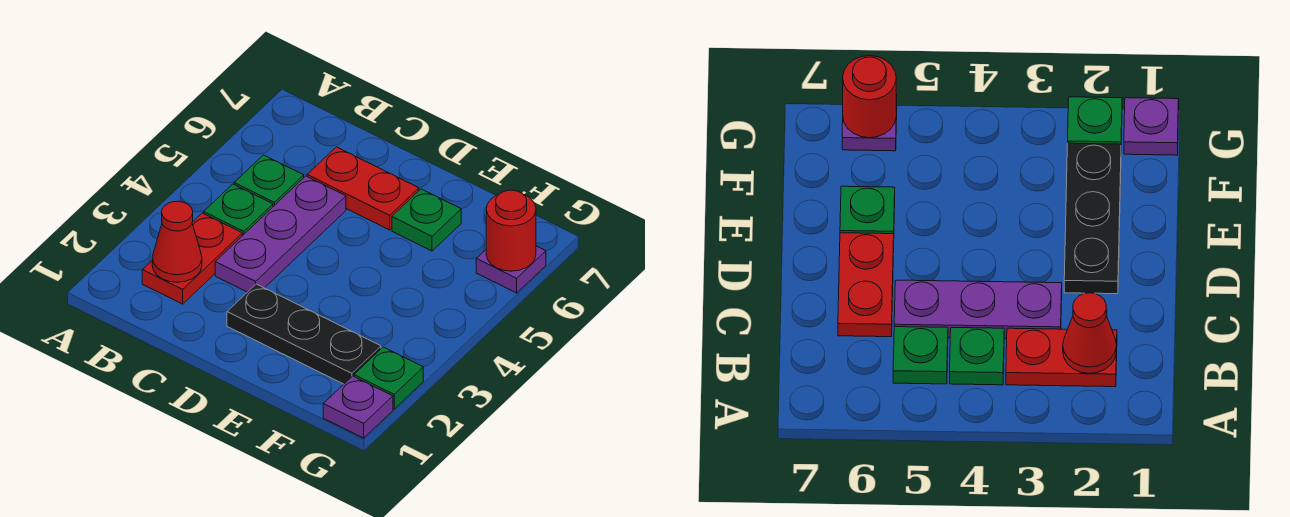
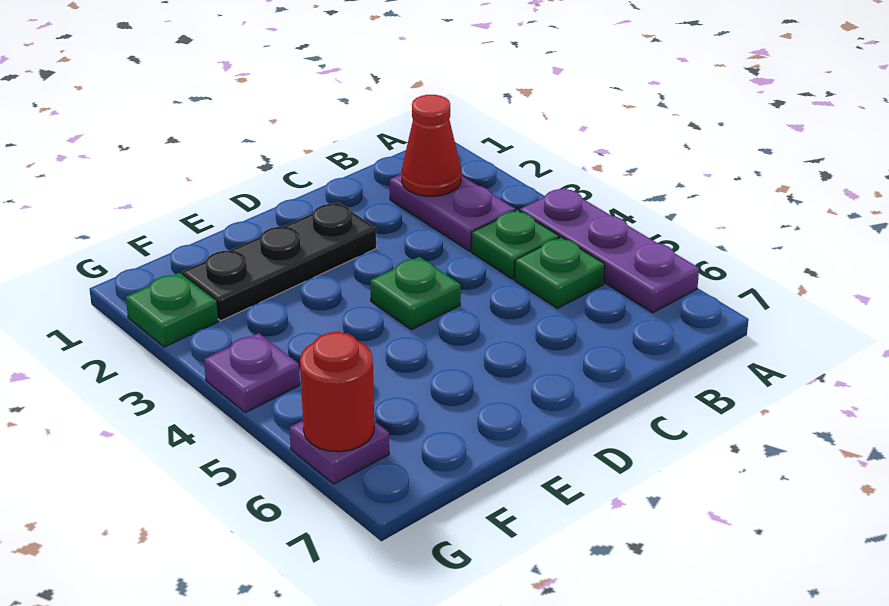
red plate B2:B3 level 1 -> purple plate B2:B3 level 1
purple plate C3:C5 level 1 -> purple plate A4:A6 level 1
red plate C6:D6 level 1 -> none
green plate E6 level 1 -> green plate D4 level 1
purple plate G1 level 1 -> purple plate G4 level 1

